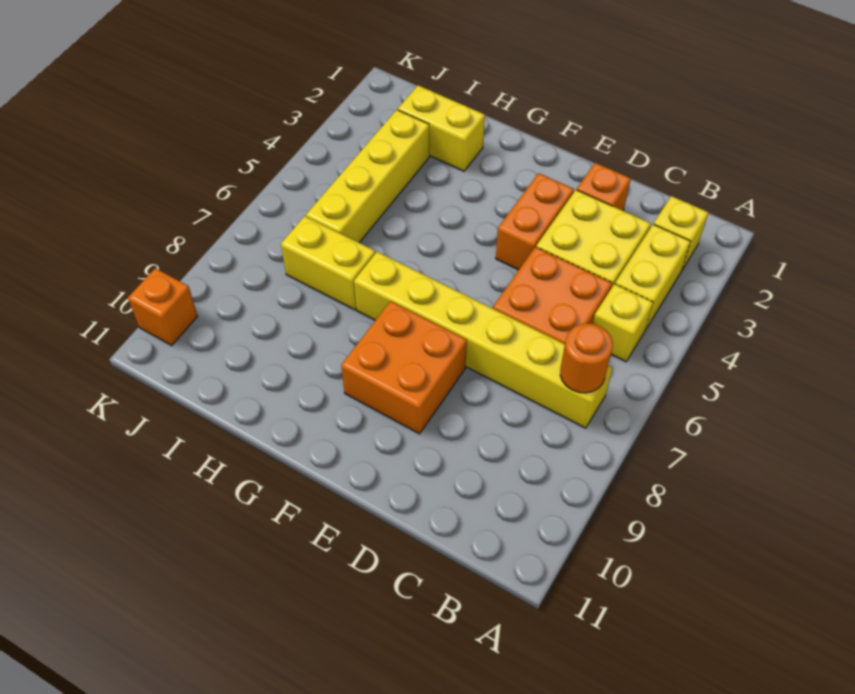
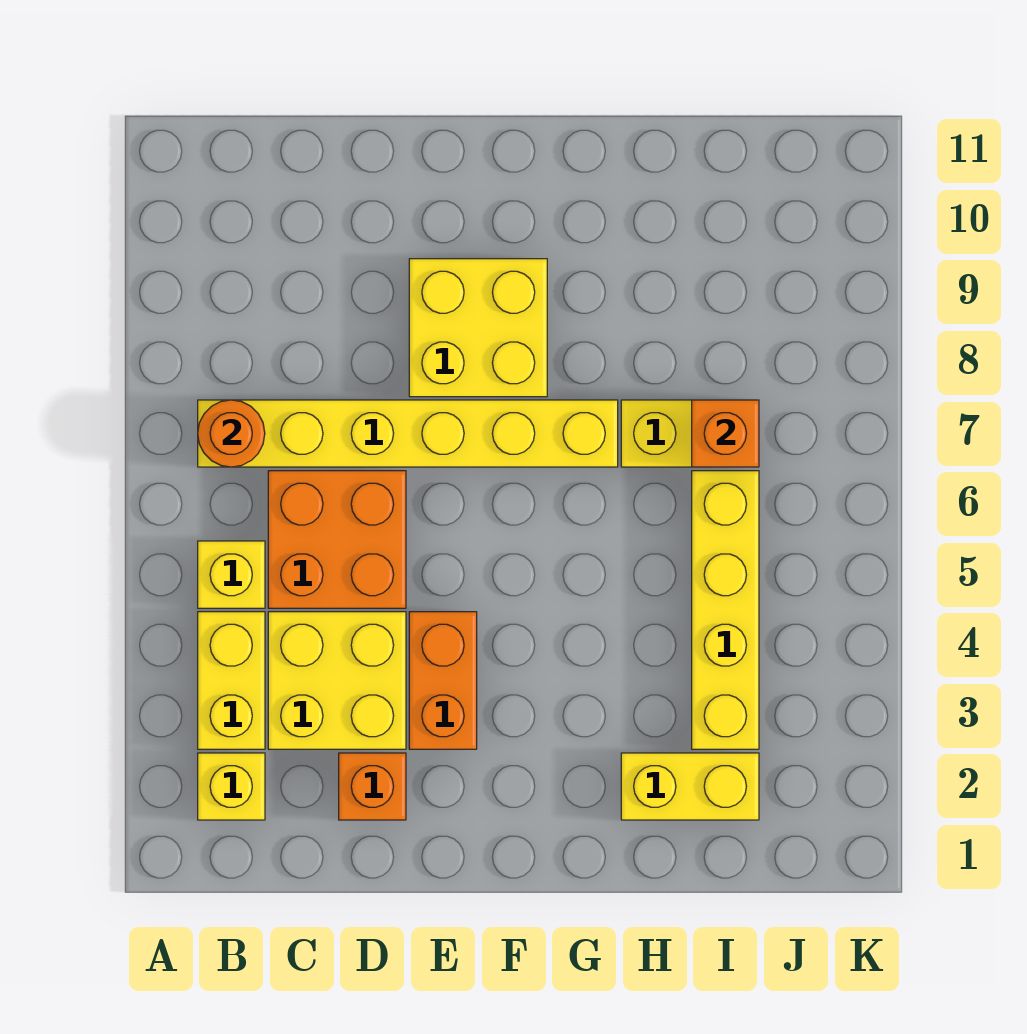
orange brick E8:F9 level 1 -> yellow brick E8:F9 level 1
orange brick K10 level 1 -> orange brick I7 level 2

